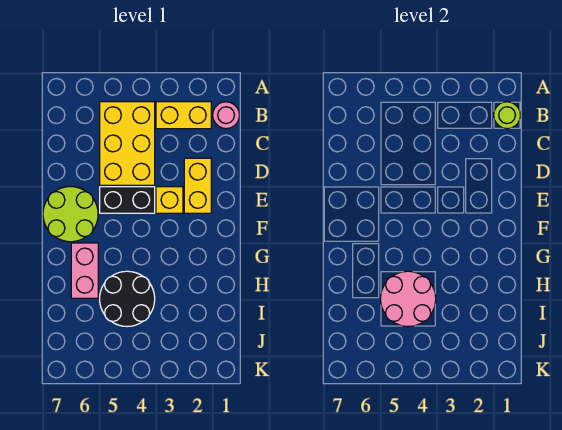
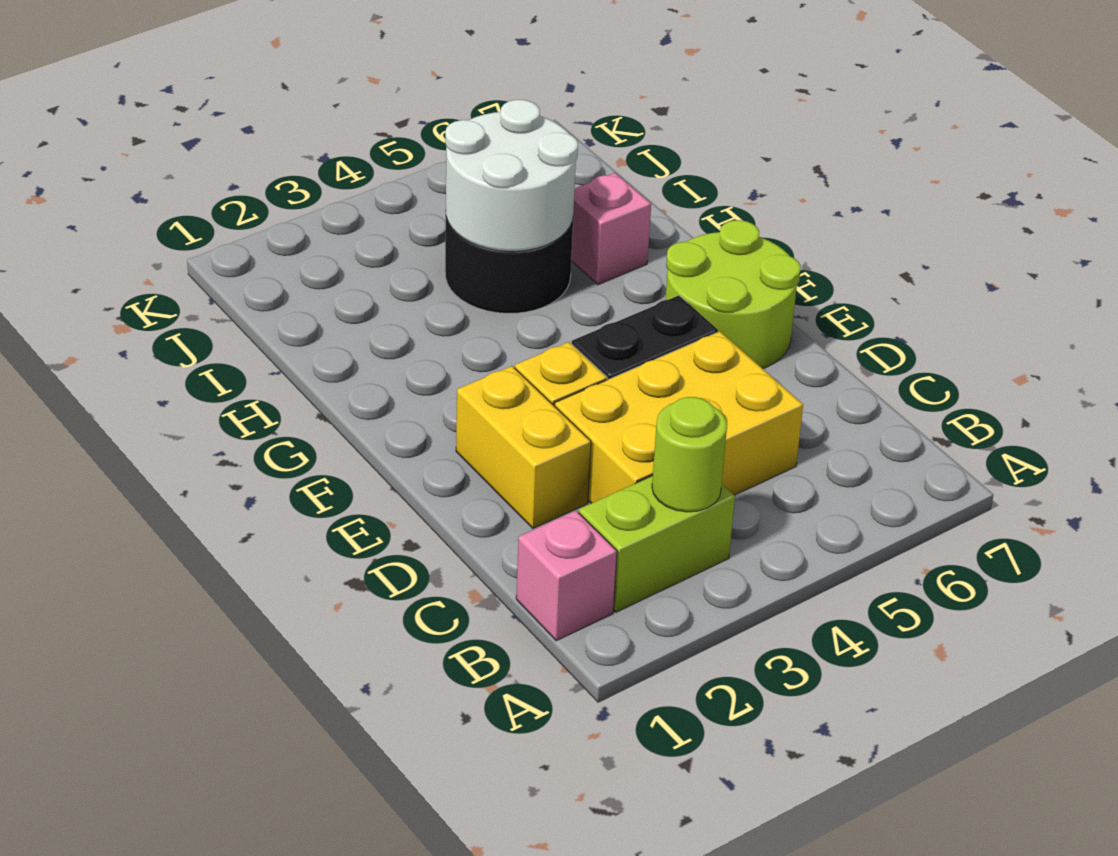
pink round brick B1 level 1 -> pink brick B1 level 1
lime round brick B1 level 2 -> lime round brick B3 level 2
yellow brick B2:B3 level 1 -> lime brick B2:B3 level 1
yellow brick B4:D5 level 1 -> yellow brick C3:D5 level 1
pink brick G6:H6 level 1 -> pink brick H6 level 1
pink round brick H4:I5 level 2 -> white round brick H4:I5 level 2

